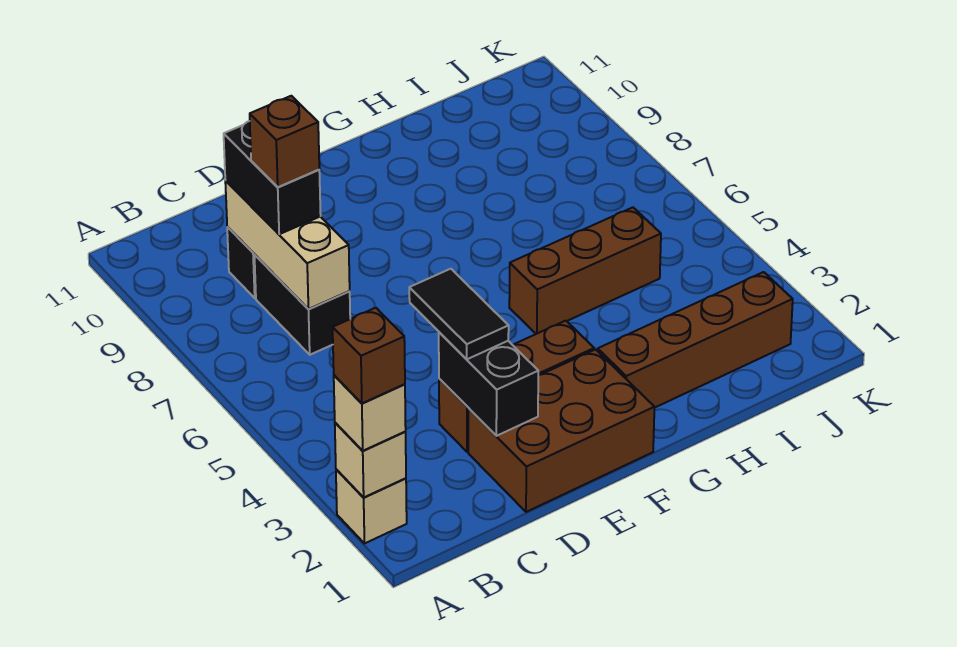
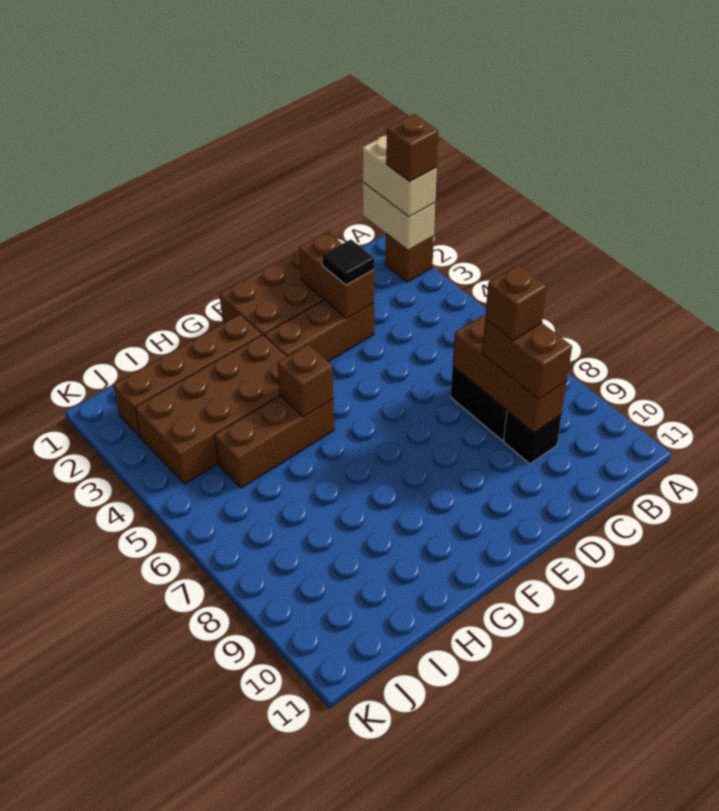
tan brick A2 level 1 -> brown brick A2 level 1
tan brick A2 level 2 -> tan brick A1:A2 level 2
tan brick A2 level 3 -> tan brick A1:A2 level 3
tan brick C7:C9 level 2 -> brown brick C7:C9 level 2
black brick C8:C9 level 3 -> brown brick C8:C9 level 3
black brick D2:D3 level 2 -> brown brick D2:D3 level 2
black tile D3:D4 level 3 -> black tile D3 level 3
none -> brown brick G3:J4 level 1
none -> brown brick G5 level 2

